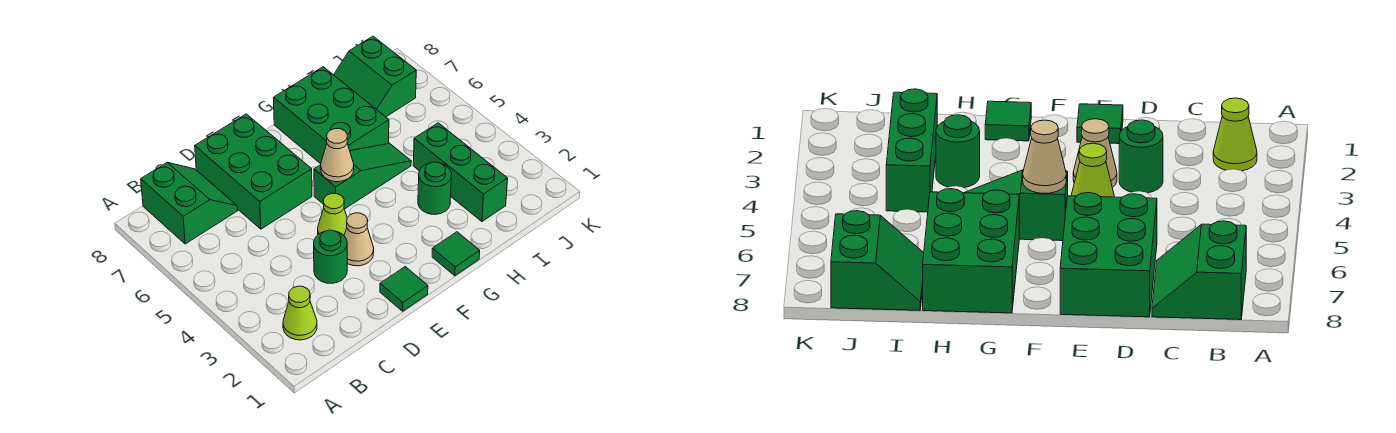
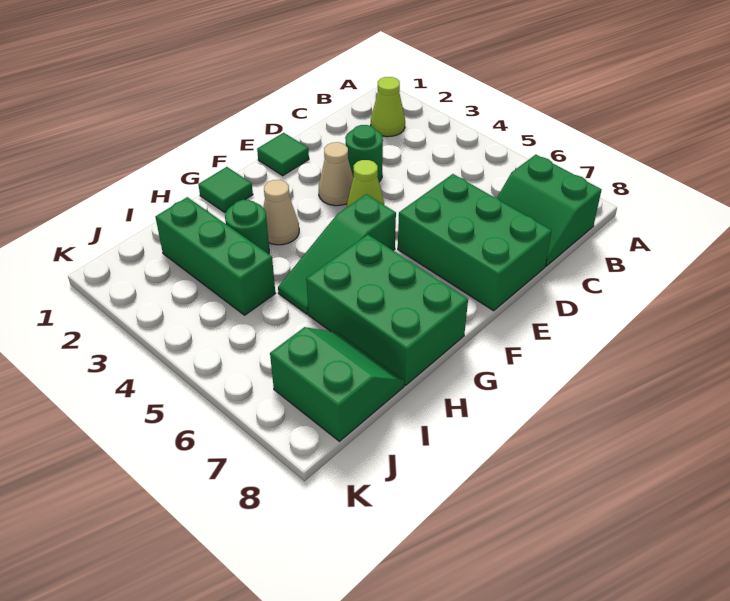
tan cone F5 level 2 -> tan cone G3 level 1

